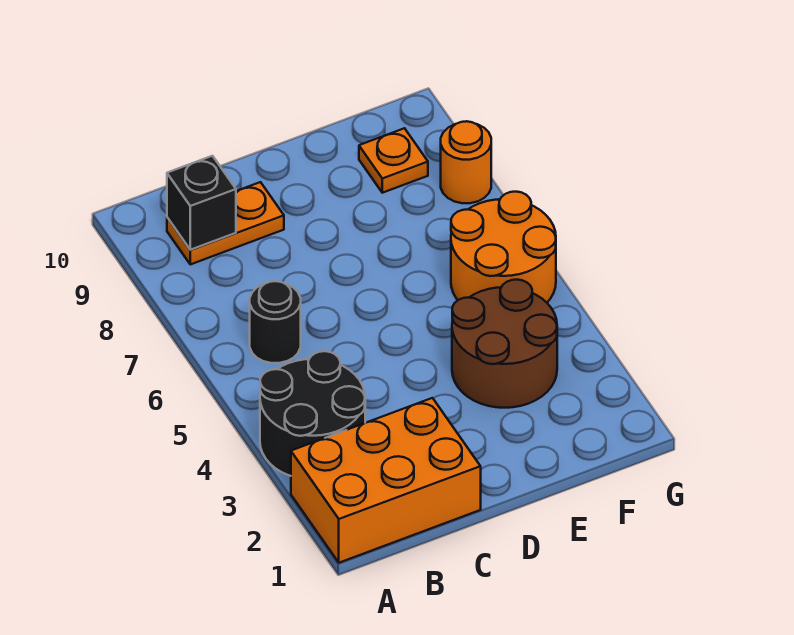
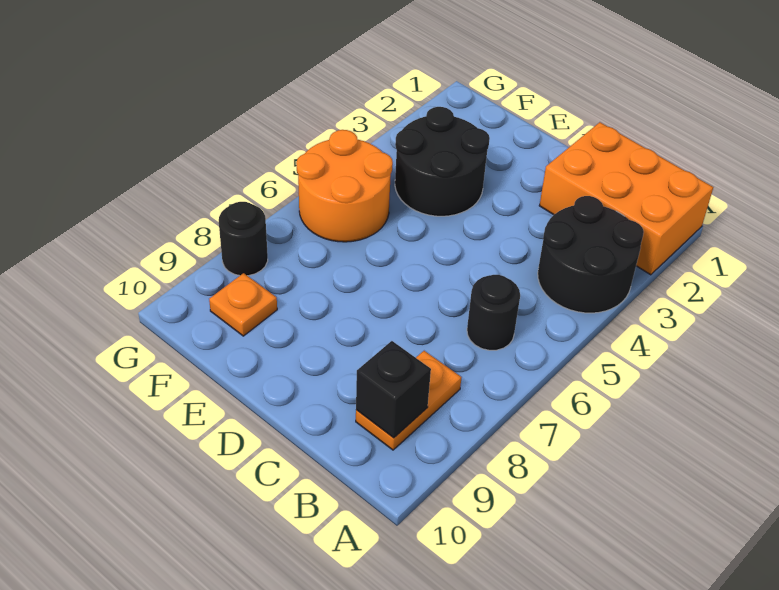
orange plate B9:C9 level 1 -> orange plate B8:B9 level 1
brown round brick E3:F4 level 1 -> black round brick E3:F4 level 1
orange round brick G8 level 1 -> black round brick G8 level 1

